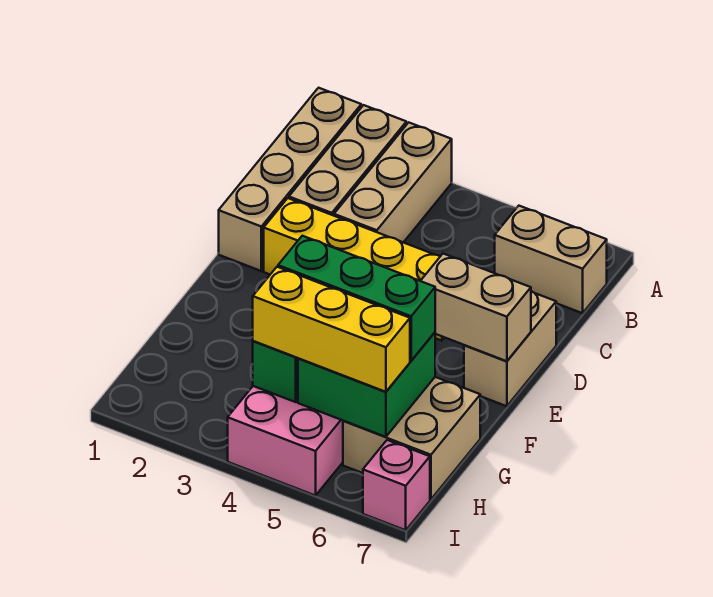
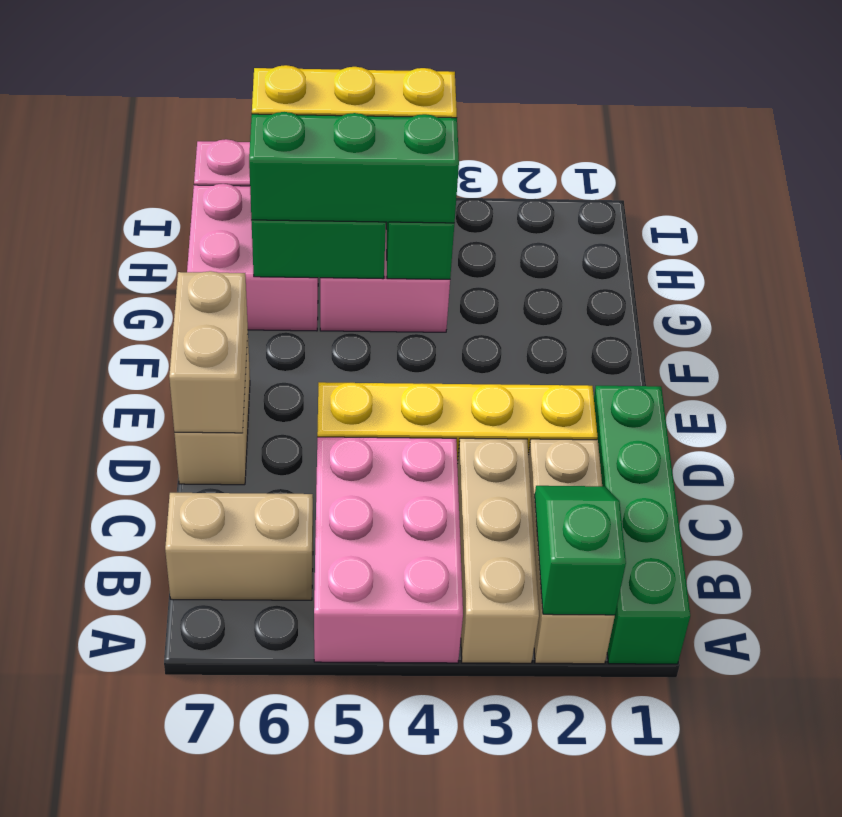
tan brick A1:D1 level 1 -> green brick A1:D1 level 1
none -> green slope A2:B2 level 2 top A
none -> pink brick A4:C5 level 1
tan brick E6:E7 level 2 -> tan brick D7:E7 level 2
tan brick G6:H7 level 1 -> pink brick G6:H7 level 1

